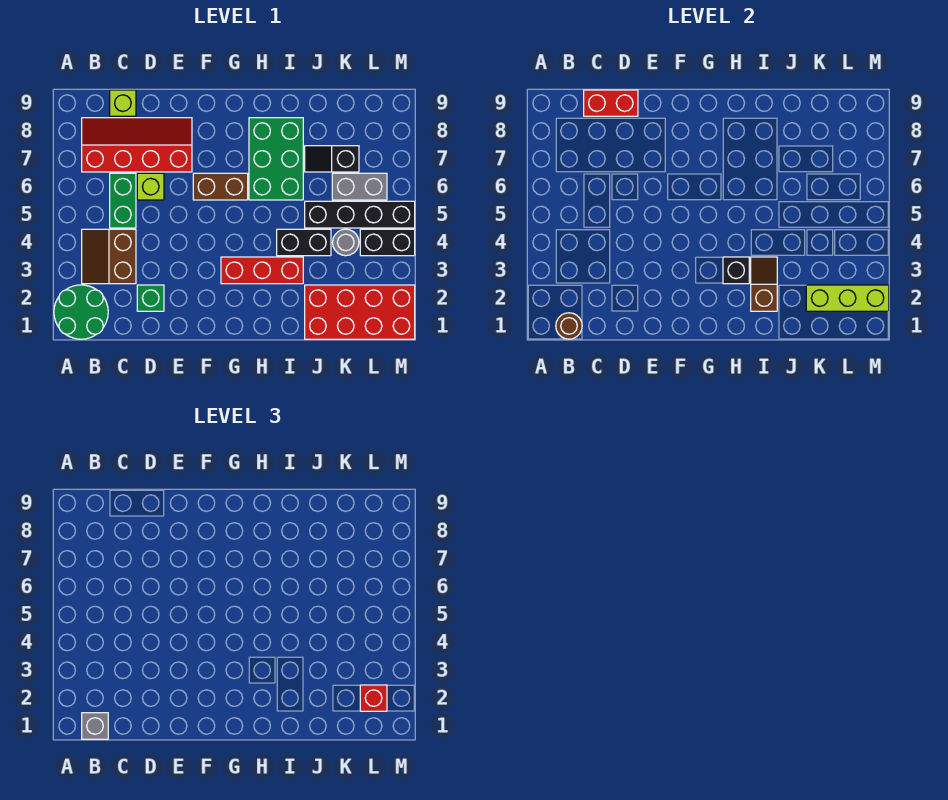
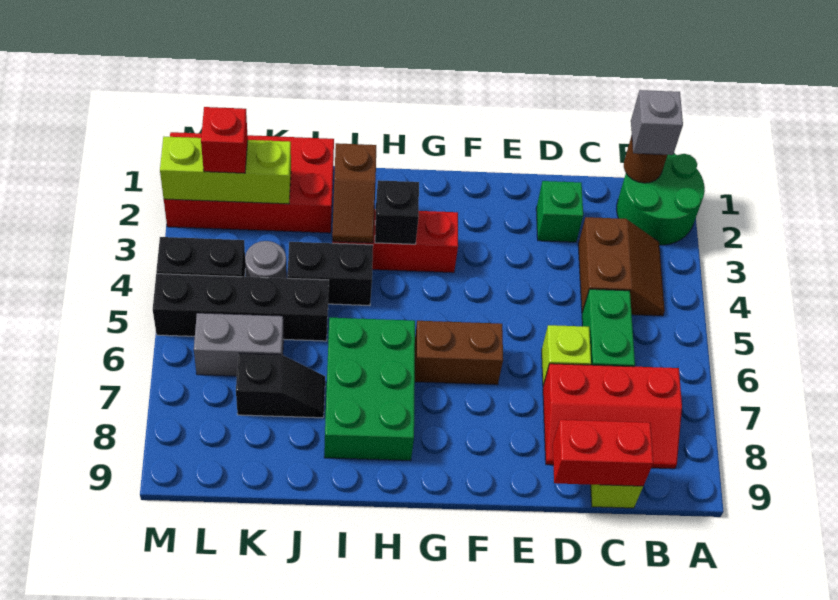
red slope B7:E8 level 1 top 7 -> red slope B7:D8 level 1 top 7

